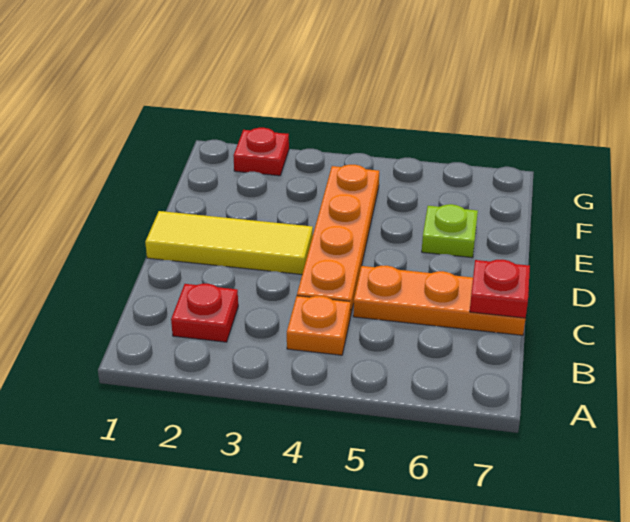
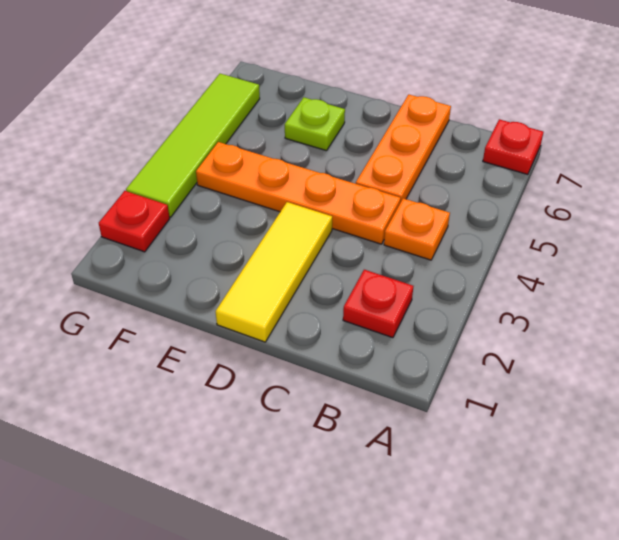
red plate C7 level 2 -> red plate A7 level 1
none -> lime tile G3:G6 level 1

